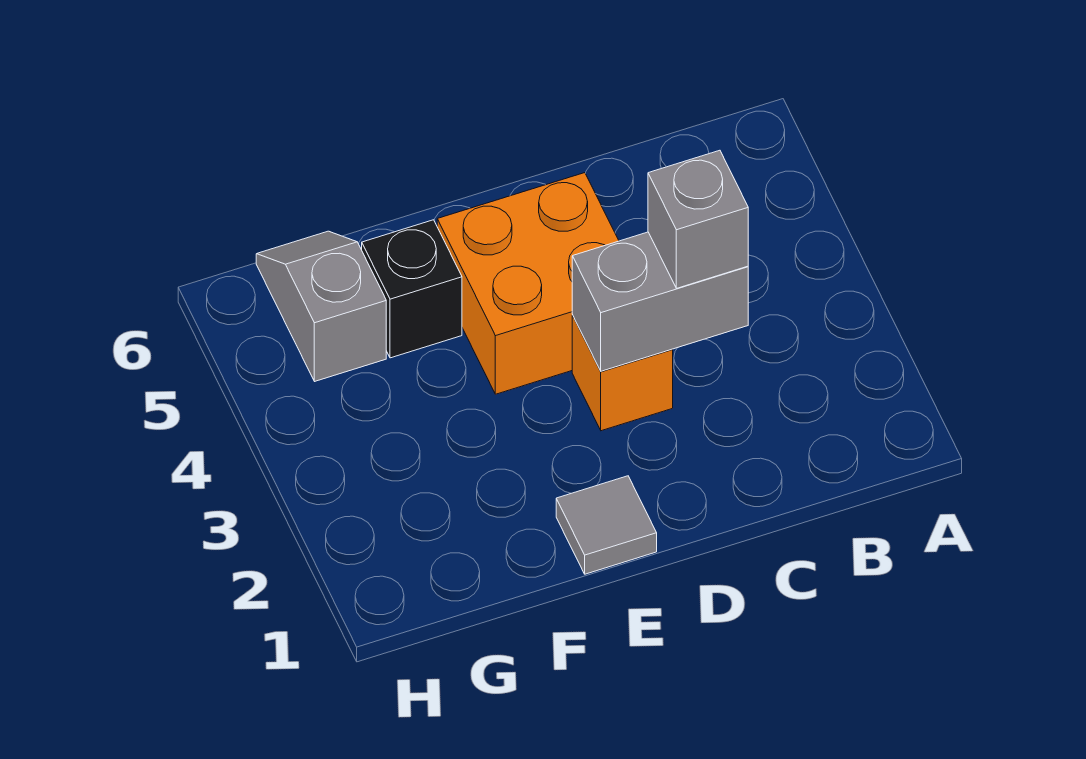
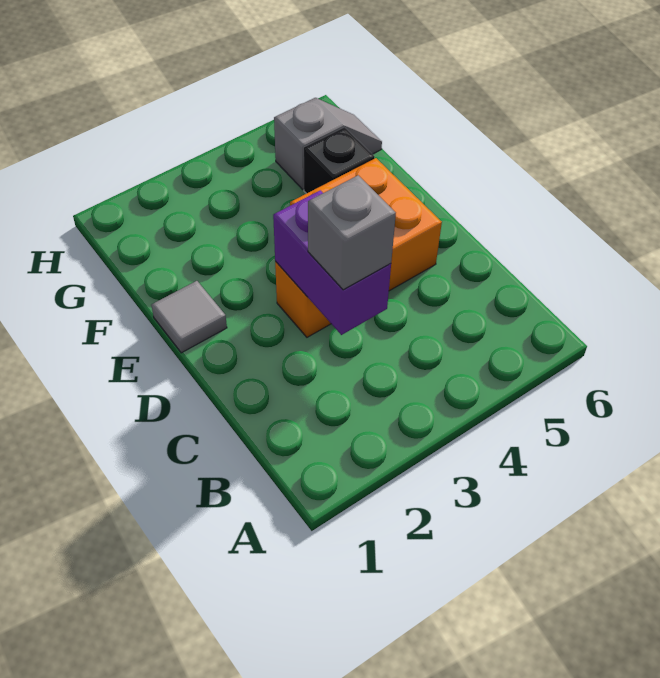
grey brick C3:D3 level 2 -> purple brick C3:D3 level 2

